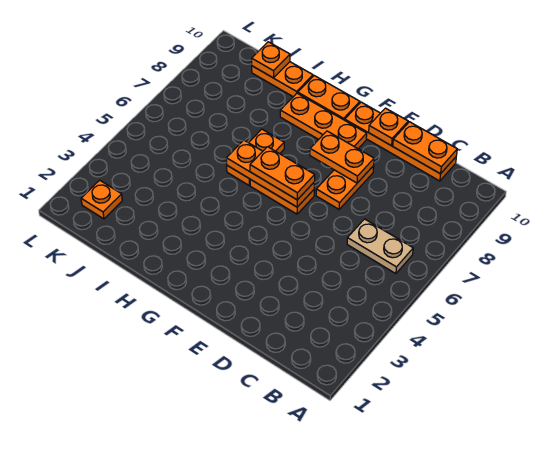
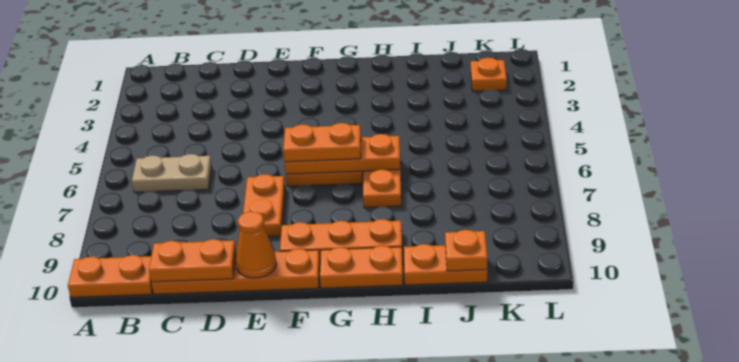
orange plate E8:F8 level 2 -> orange plate A10:B10 level 1
orange plate E10 level 2 -> orange cone E10 level 2

